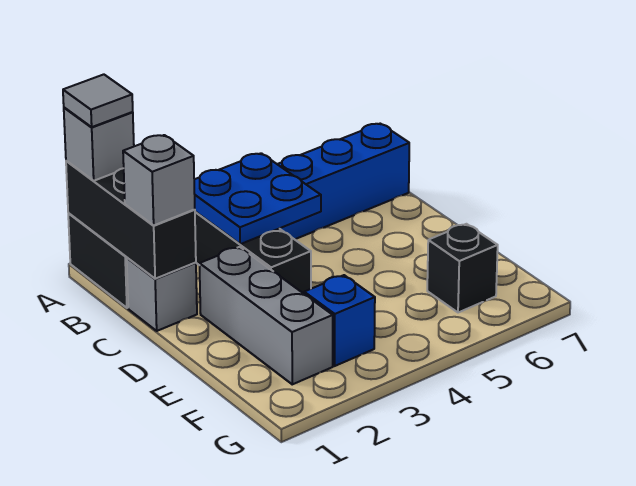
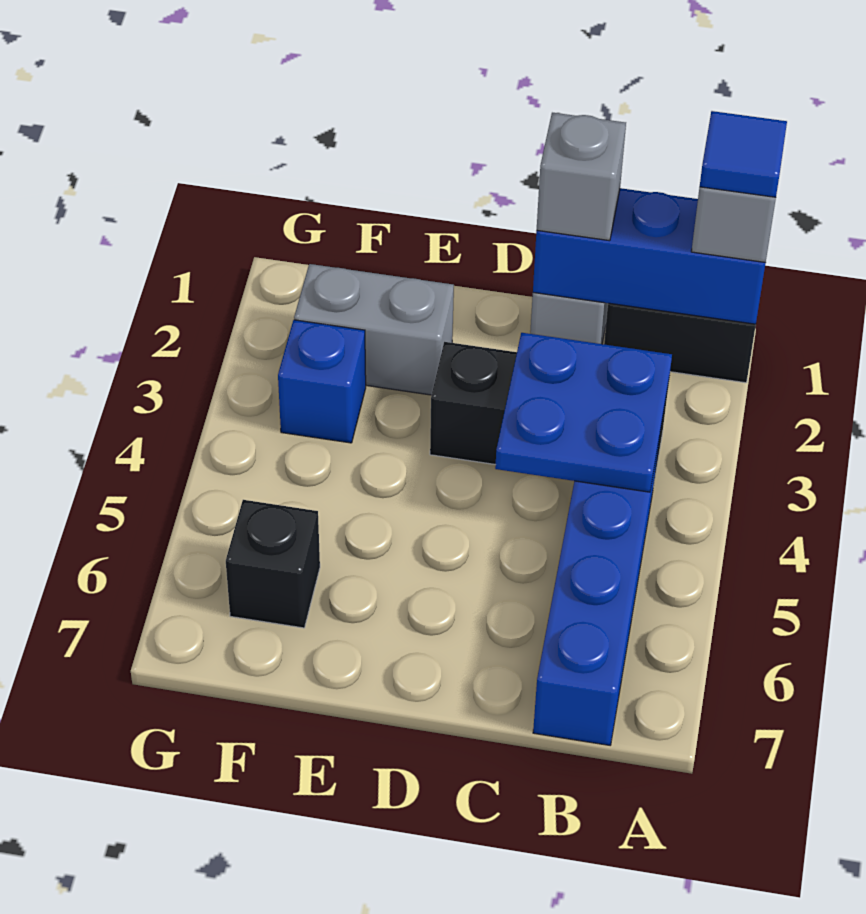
black brick A1:C1 level 2 -> blue brick A1:C1 level 2
grey tile A1 level 4 -> blue tile A1 level 4
grey brick D2:F2 level 1 -> grey brick E2:F2 level 1

